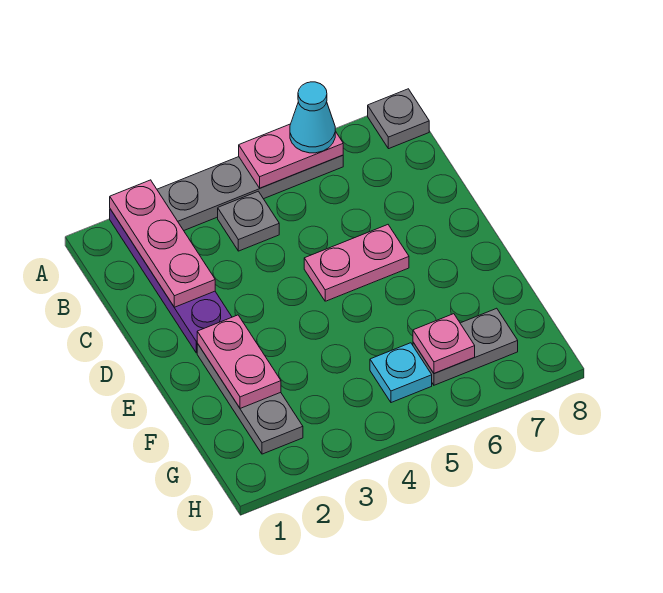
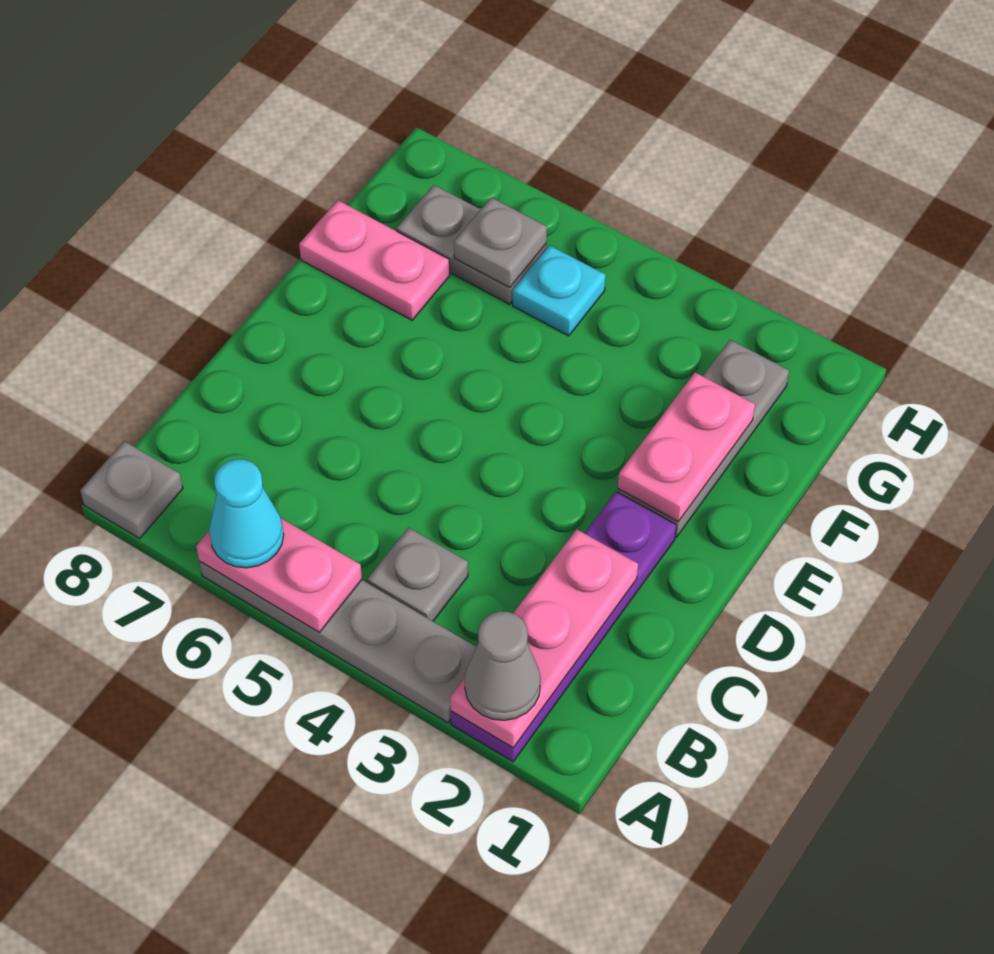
none -> grey cone A2 level 3
pink plate D5:D6 level 1 -> pink plate F7:F8 level 1
pink plate G6 level 2 -> grey plate G6 level 2

